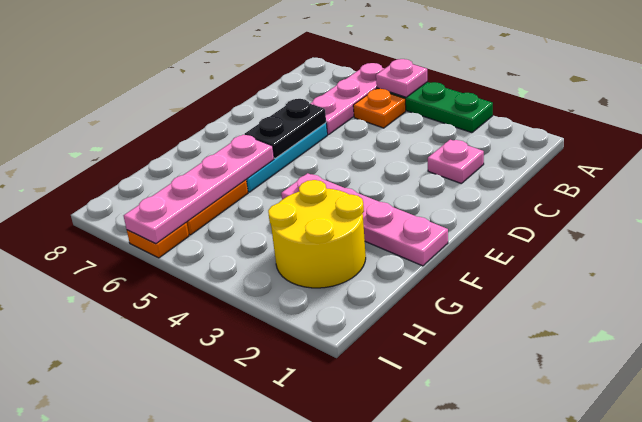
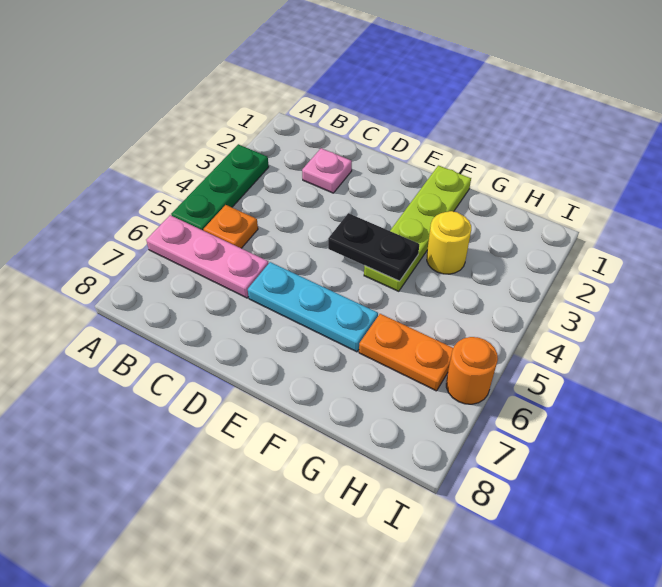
pink plate A5 level 2 -> none
black plate D6:E6 level 2 -> black plate E4:F4 level 2
pink plate F1:F4 level 1 -> lime plate F1:F4 level 1
pink plate F6:I6 level 2 -> none
yellow round brick G2:H3 level 1 -> yellow round brick G3 level 1
orange plate I6 level 1 -> orange round brick I6 level 1

